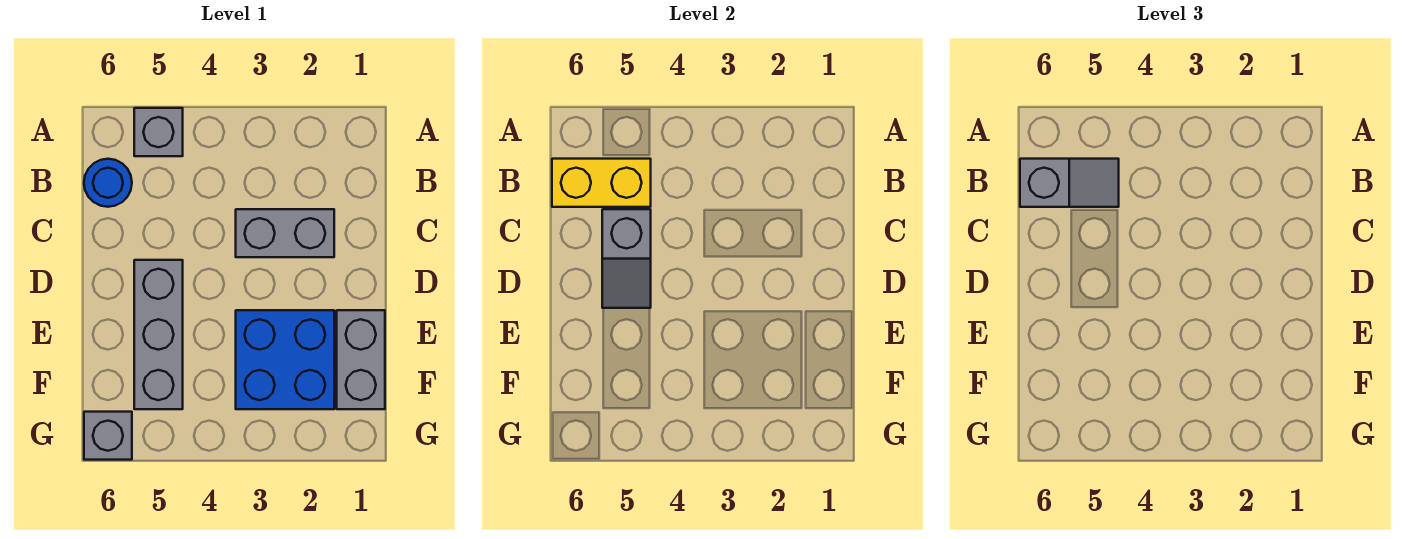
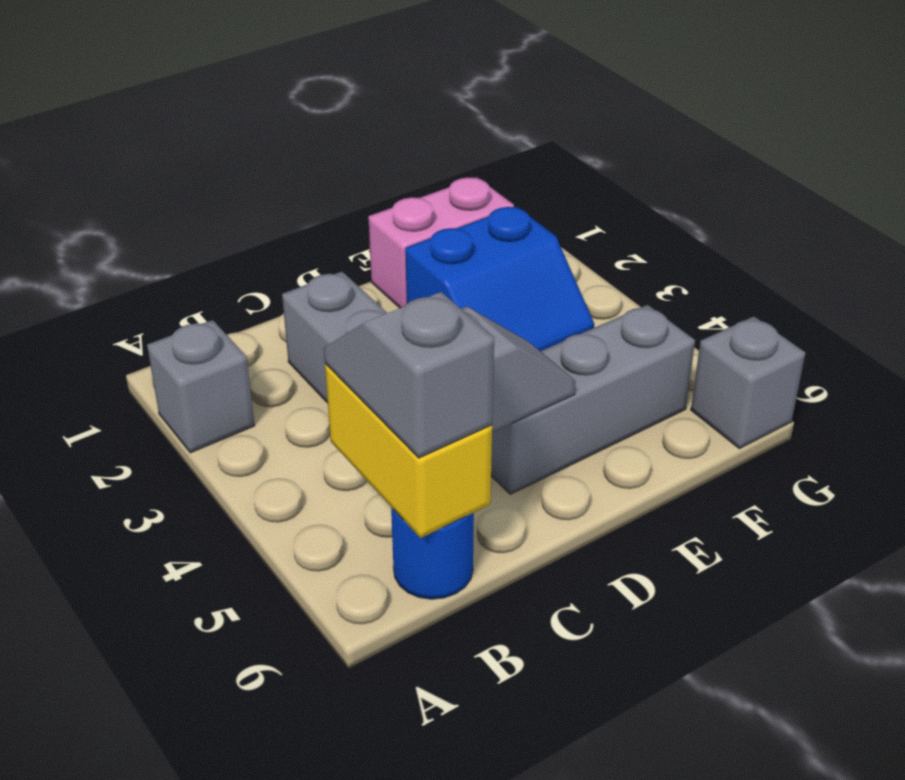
grey brick A5 level 1 -> grey brick A2 level 1
grey brick E1:F1 level 1 -> pink brick E1:F1 level 1
blue brick E2:F3 level 1 -> blue slope E2:F3 level 1 top 2

